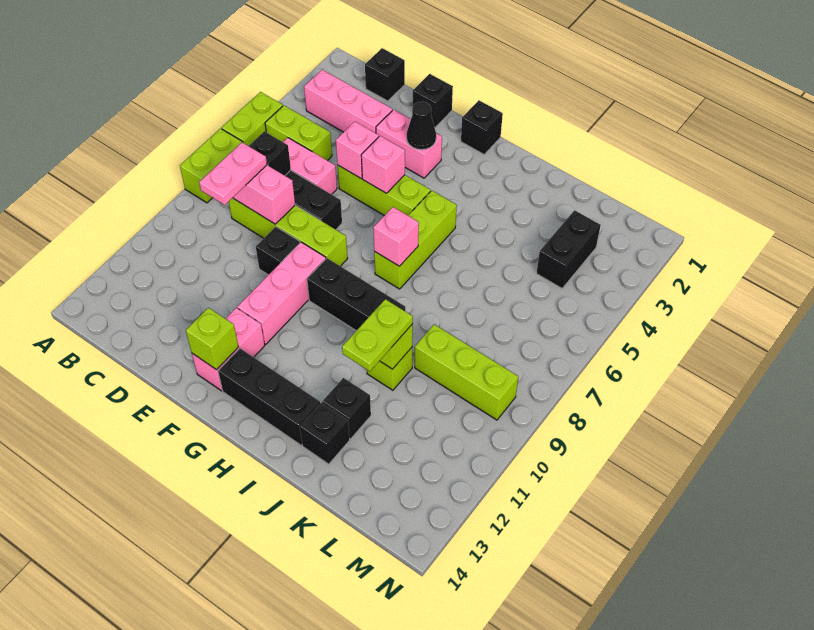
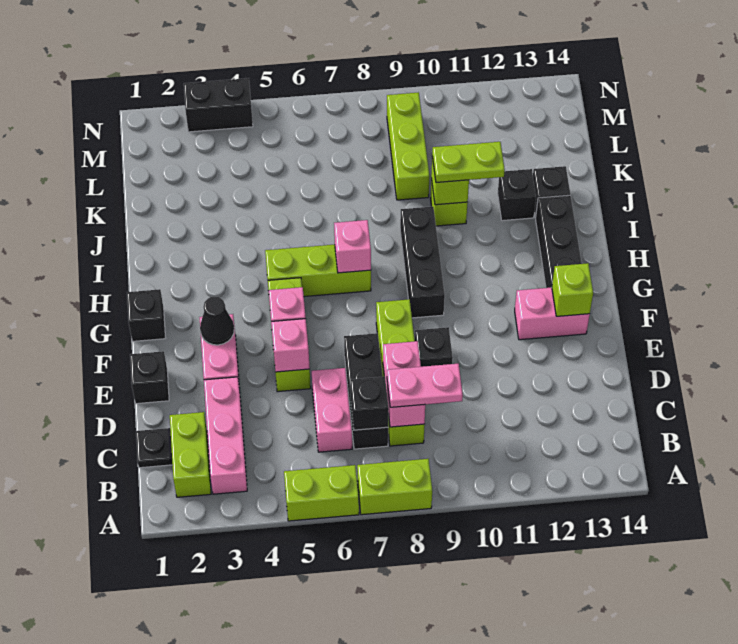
lime brick B5:C5 level 1 -> lime brick B2:C2 level 1
black brick C1 level 1 -> black plate C1 level 1
pink brick F9:F11 level 1 -> none
black brick L3:L4 level 1 -> black brick N3:N4 level 1

